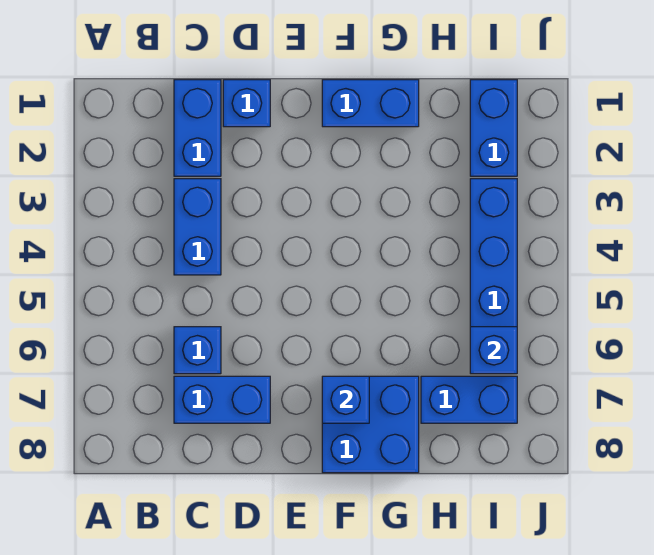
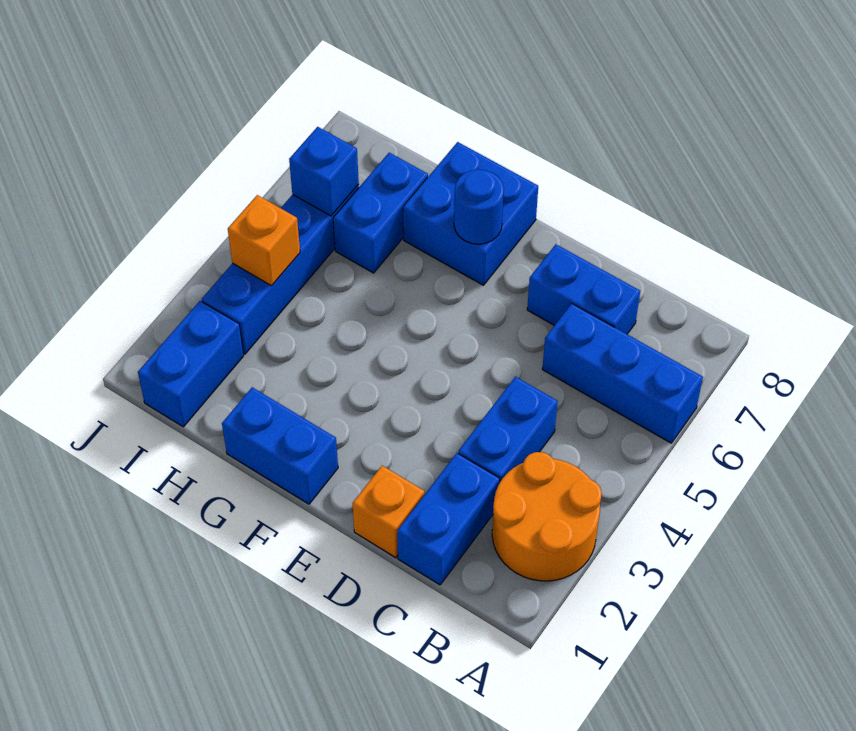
none -> orange round brick A2:B3 level 1
blue brick C6 level 1 -> blue brick A6:C6 level 1
blue brick D1 level 1 -> orange brick D1 level 1
blue brick F7 level 2 -> blue round brick F7 level 2
blue brick H7:I7 level 1 -> blue brick H6:H7 level 1
none -> orange brick I4 level 2

